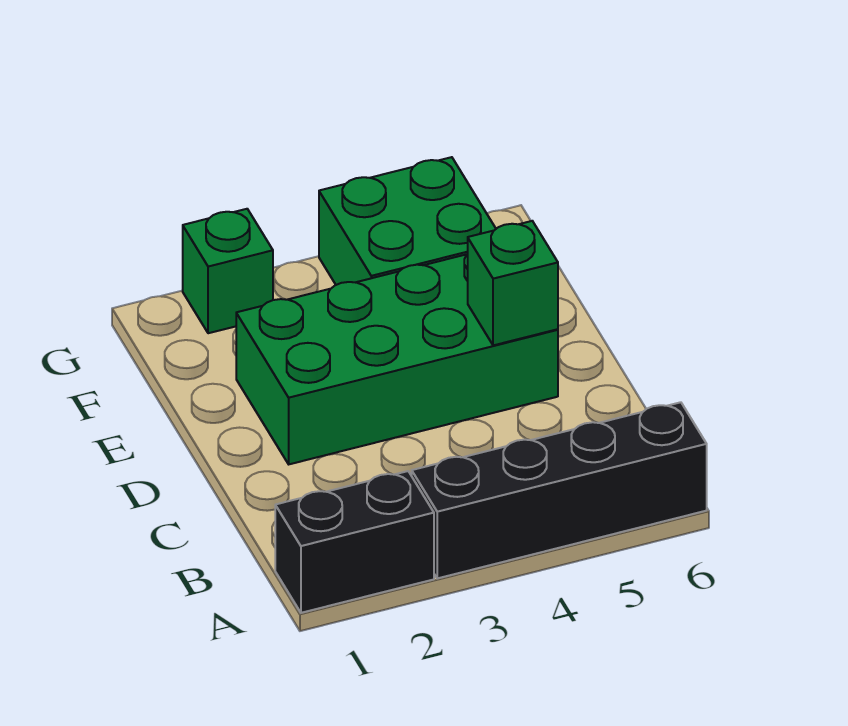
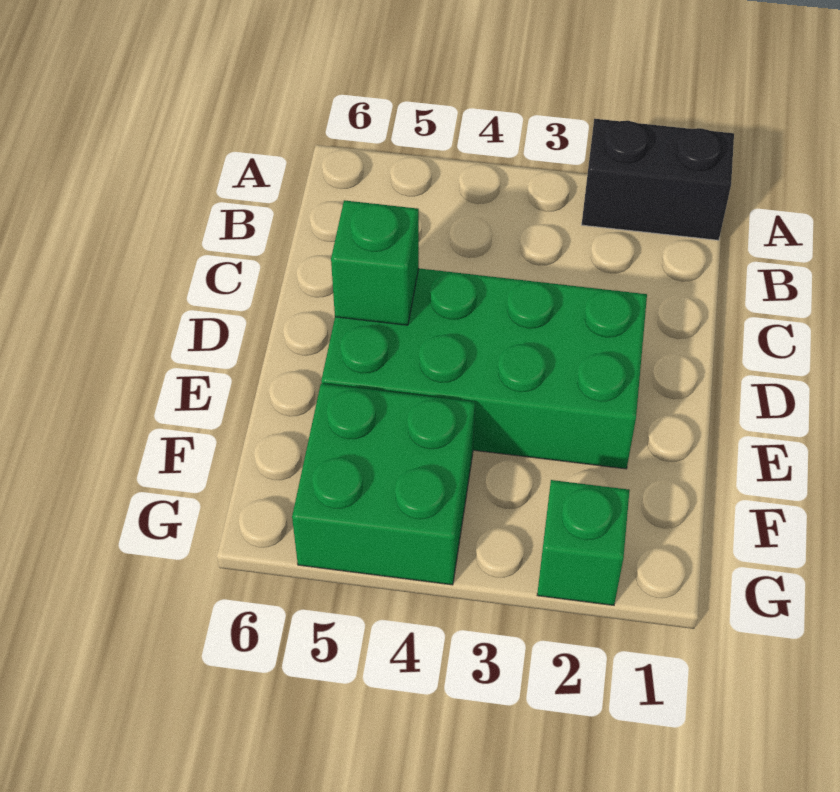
black brick A3:A6 level 1 -> none

